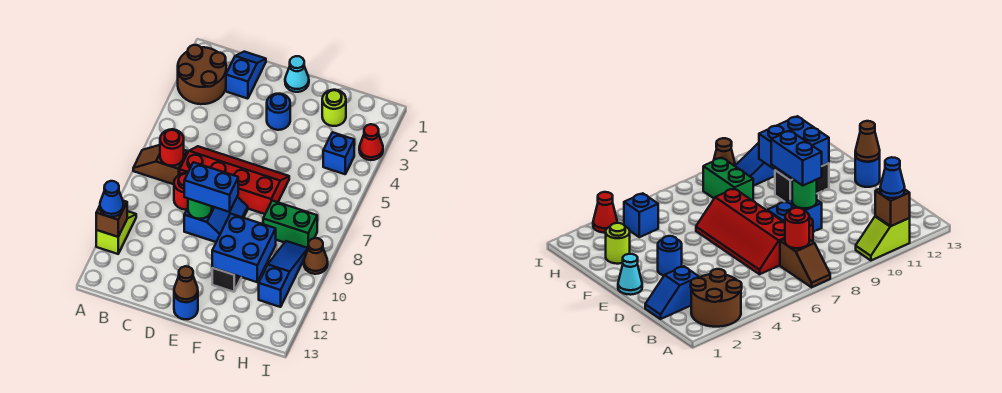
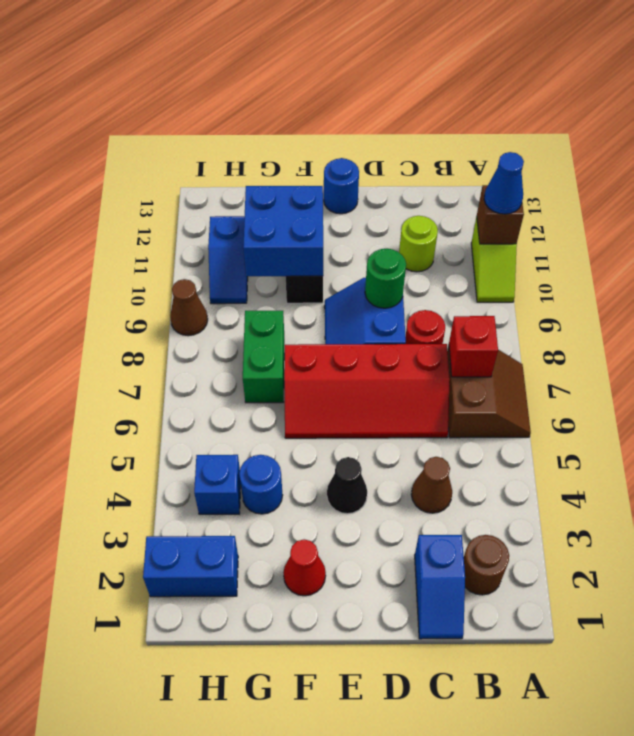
brown round brick A2:B3 level 1 -> brown round brick B2 level 1
brown slope A7:B7 level 1 top B -> brown slope A6:B7 level 1 top B
red round brick B7 level 2 -> red brick B7 level 2
blue brick D9:E9 level 3 -> blue brick H2:I2 level 1
cyan cone E1 level 1 -> none
blue round brick E3 level 1 -> blue round brick G4 level 1
none -> black cone E4 level 1
brown cone E13 level 2 -> brown cone C4 level 1
lime round brick G2 level 1 -> lime round brick C11 level 1
green brick G8:H8 level 1 -> green brick G7:G8 level 1
blue slope H9:H11 level 1 top 11 -> blue slope H10:H11 level 1 top 11
red cone I3 level 1 -> red cone F2 level 1

